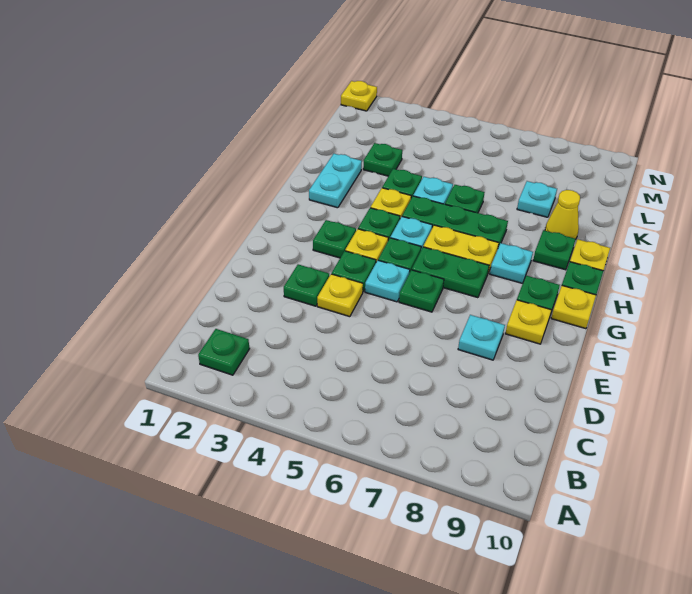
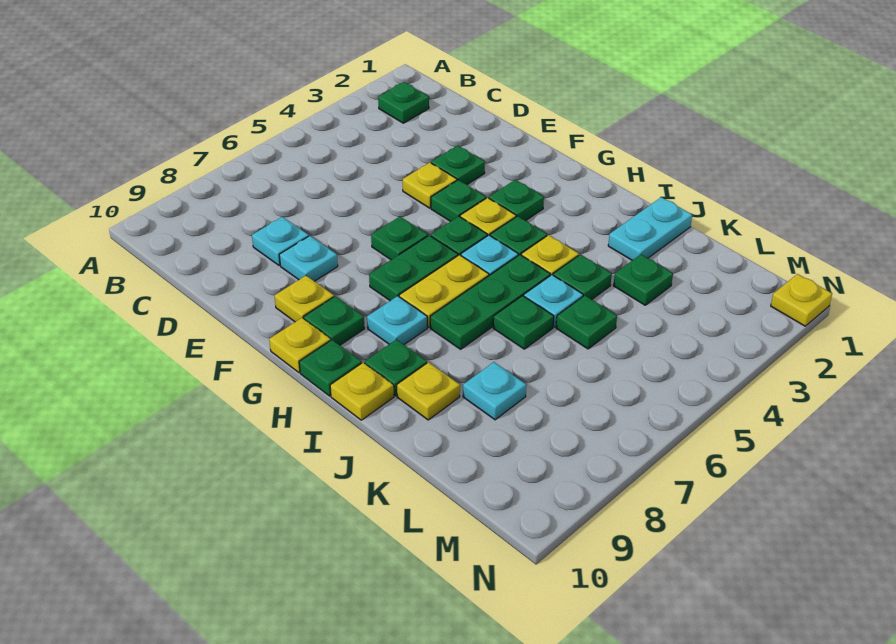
cyan plate F5 level 1 -> cyan plate D8 level 1
cyan plate I2:J2 level 1 -> cyan plate J1:J2 level 1
yellow cone J9 level 1 -> yellow plate J9 level 1
none -> green plate K5 level 1

